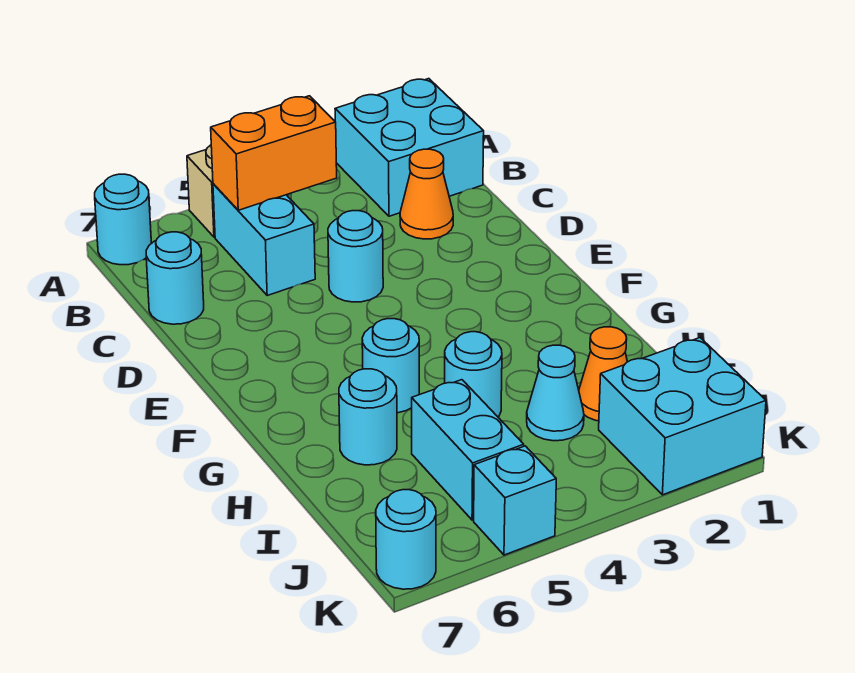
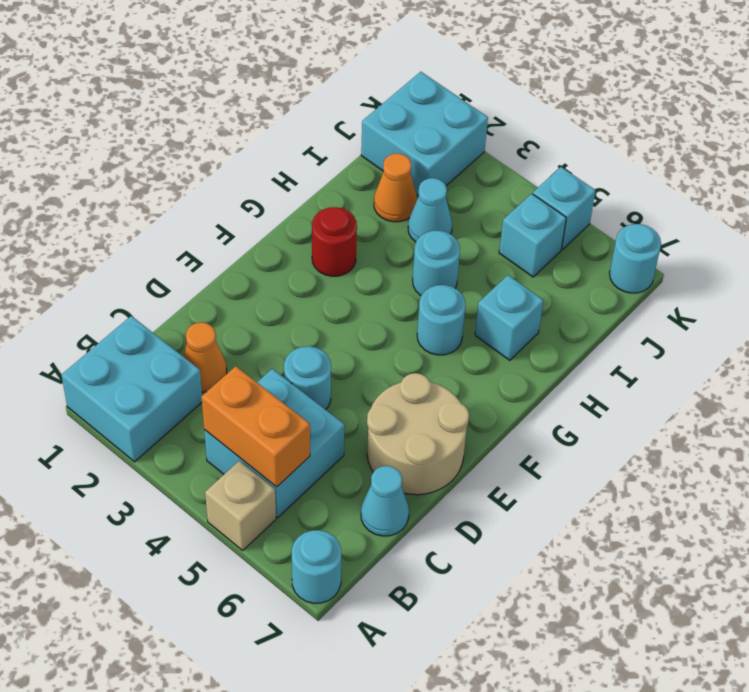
cyan brick B5:C5 level 1 -> cyan brick B4:C5 level 1
cyan round brick C7 level 1 -> cyan cone C7 level 1
none -> tan round brick D6:E7 level 1
none -> red round brick G2 level 1
cyan round brick H6 level 1 -> cyan brick H6 level 1
cyan brick I5:J5 level 1 -> cyan brick J5 level 1

